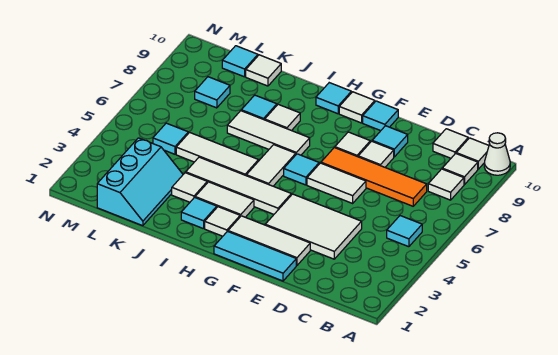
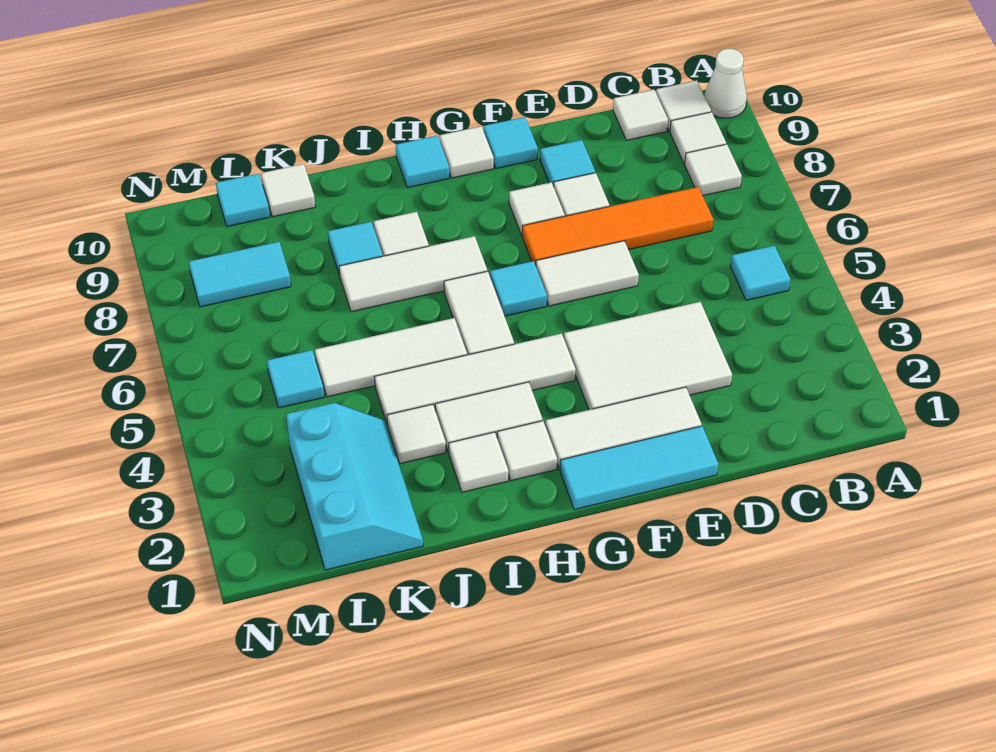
cyan tile I2 level 1 -> white tile I2 level 1
cyan tile L8 level 1 -> cyan tile L8:M8 level 1

